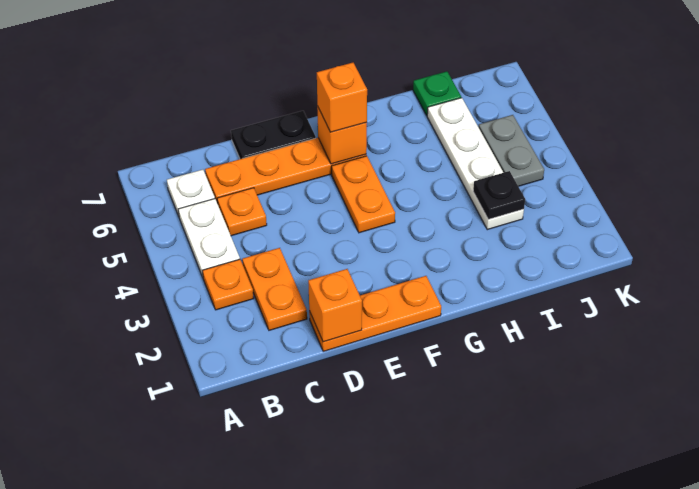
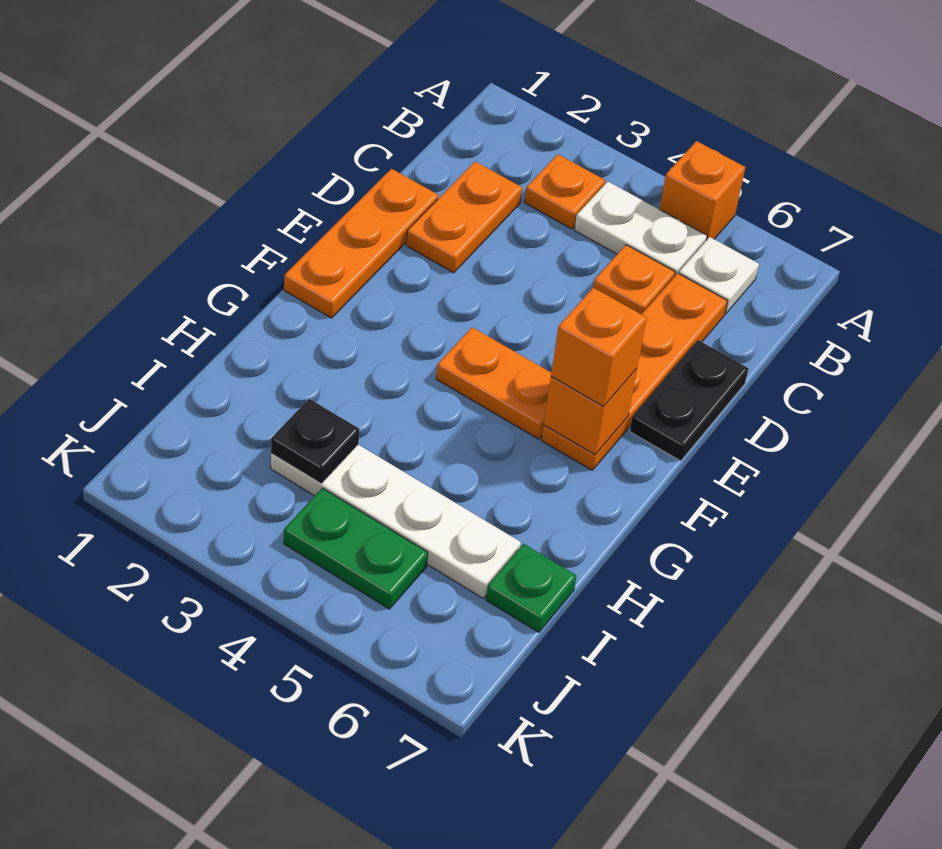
orange plate C2:C3 level 1 -> orange plate C2:D2 level 1
orange brick D1 level 2 -> orange brick A5 level 1
grey plate J4:J5 level 1 -> green plate J4:J5 level 1

